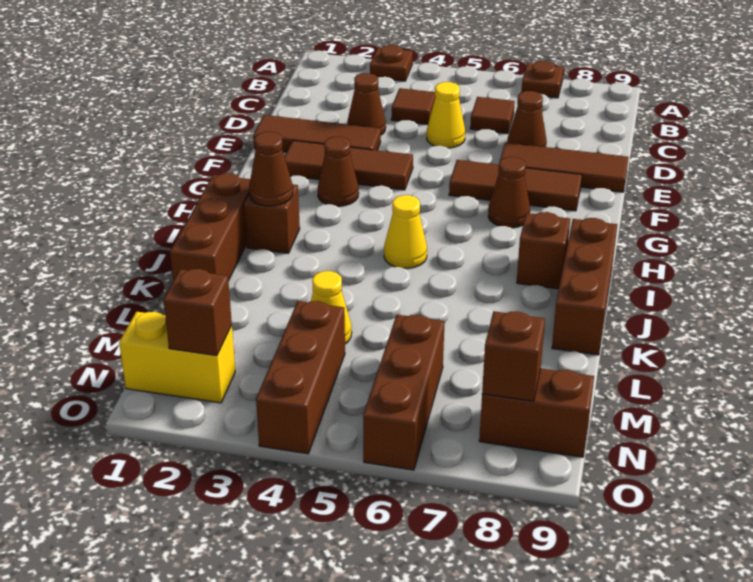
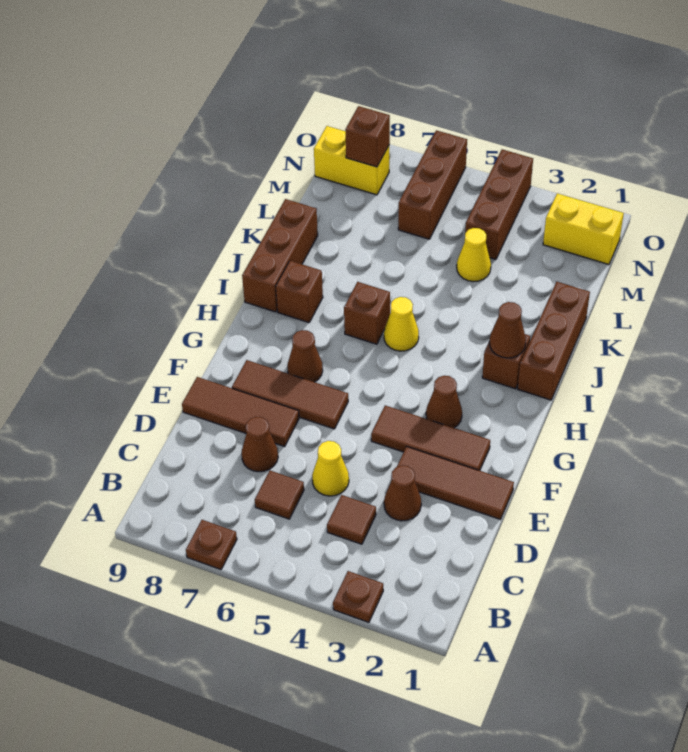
brown brick N2 level 2 -> brown brick I6 level 1
brown brick N8:N9 level 1 -> yellow brick N8:N9 level 1

